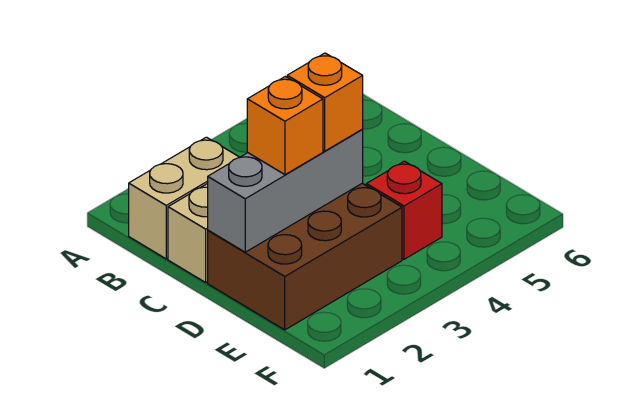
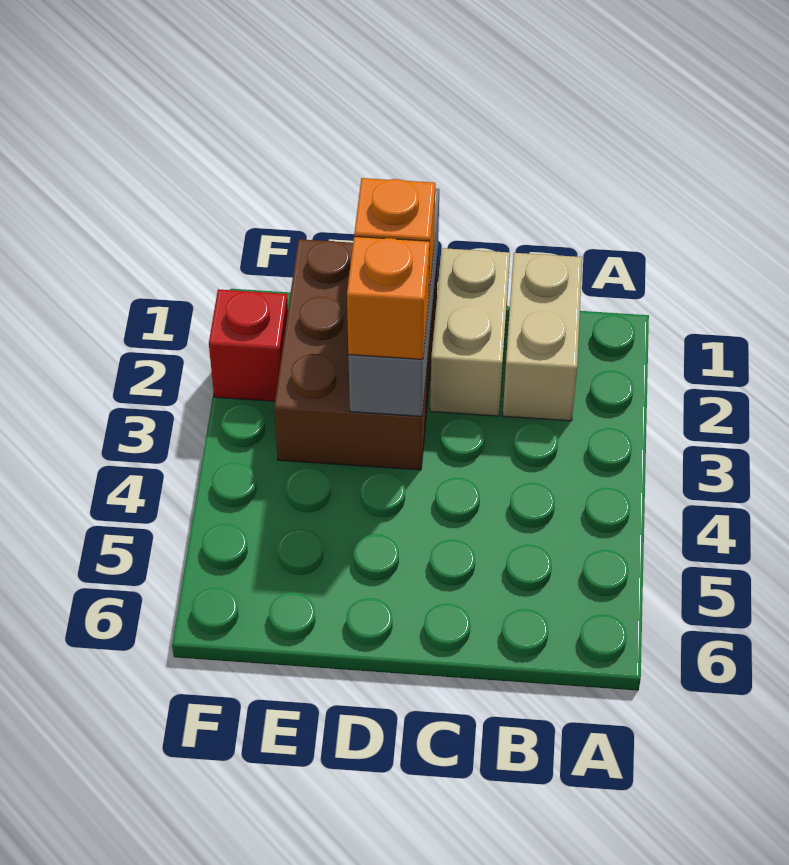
red brick E4 level 1 -> red brick F2 level 1

